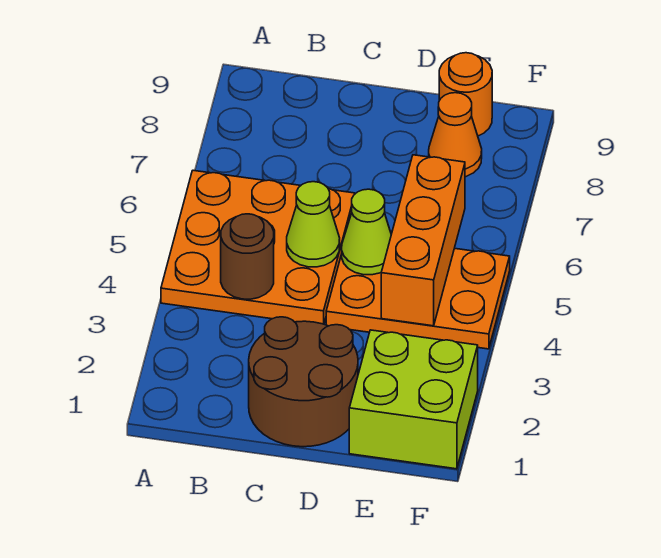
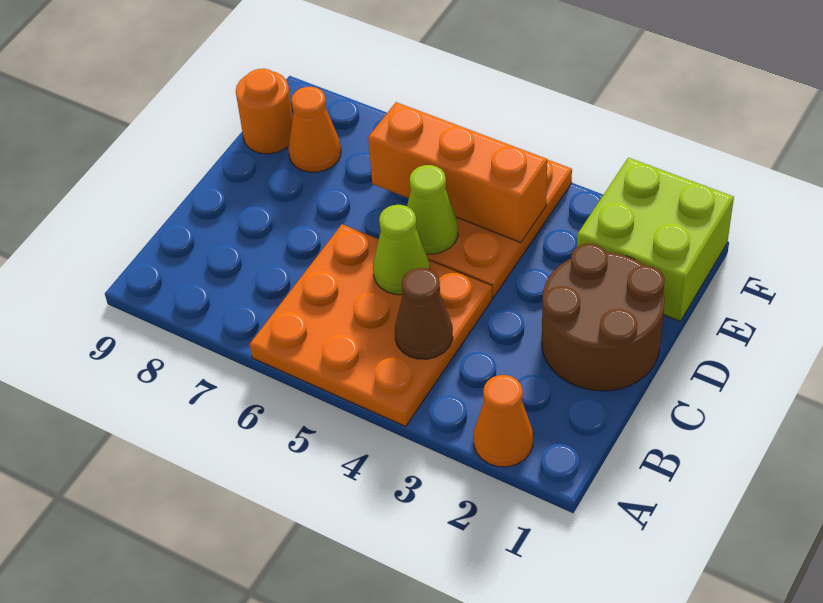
none -> orange cone A2 level 1
brown round brick B4 level 2 -> brown cone B4 level 2

